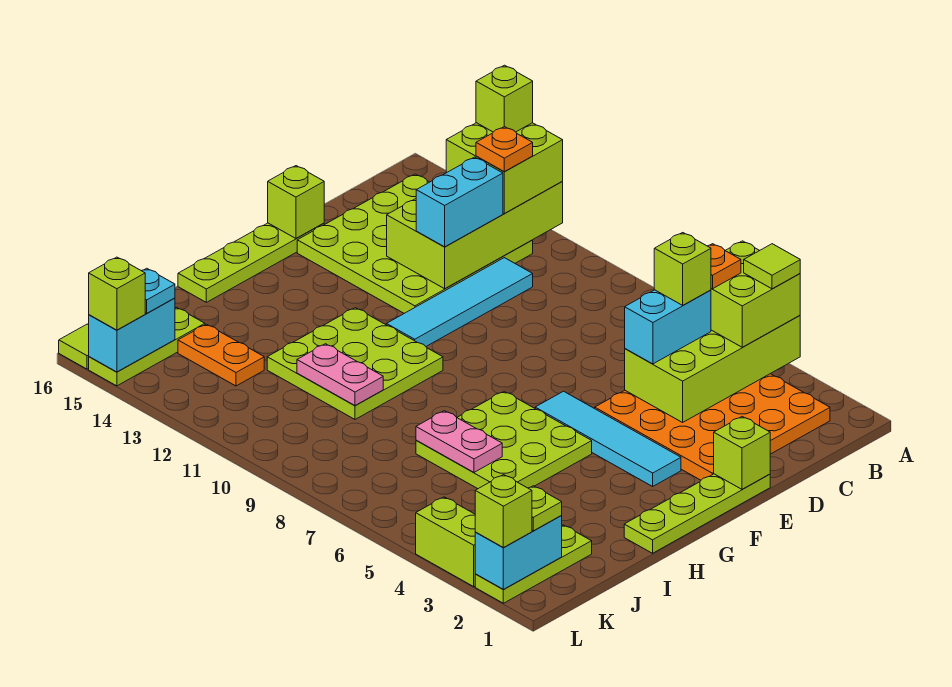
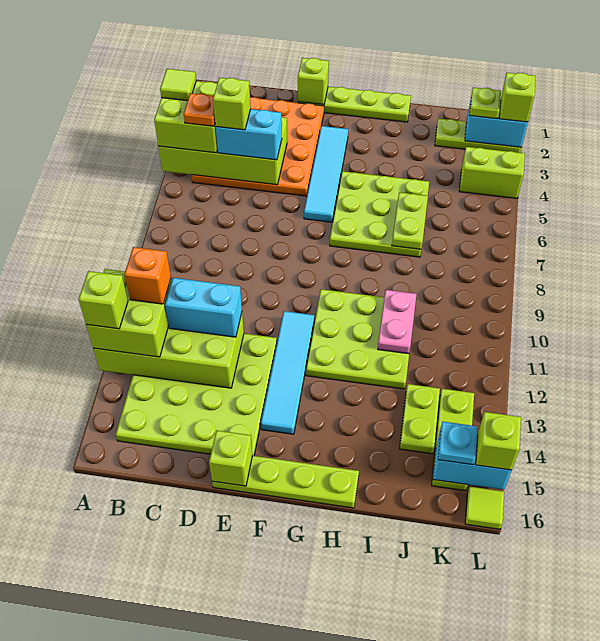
orange plate B12 level 4 -> orange brick B12 level 4
cyan tile C11:F11 level 1 -> cyan tile F11:F14 level 1
pink plate I6:I7 level 2 -> lime plate I6:I7 level 2
orange plate J13:J14 level 1 -> lime plate J13:J14 level 1
lime plate J15:L15 level 1 -> lime plate K13:K15 level 1
lime brick L3:L4 level 1 -> lime brick K4:L4 level 1

